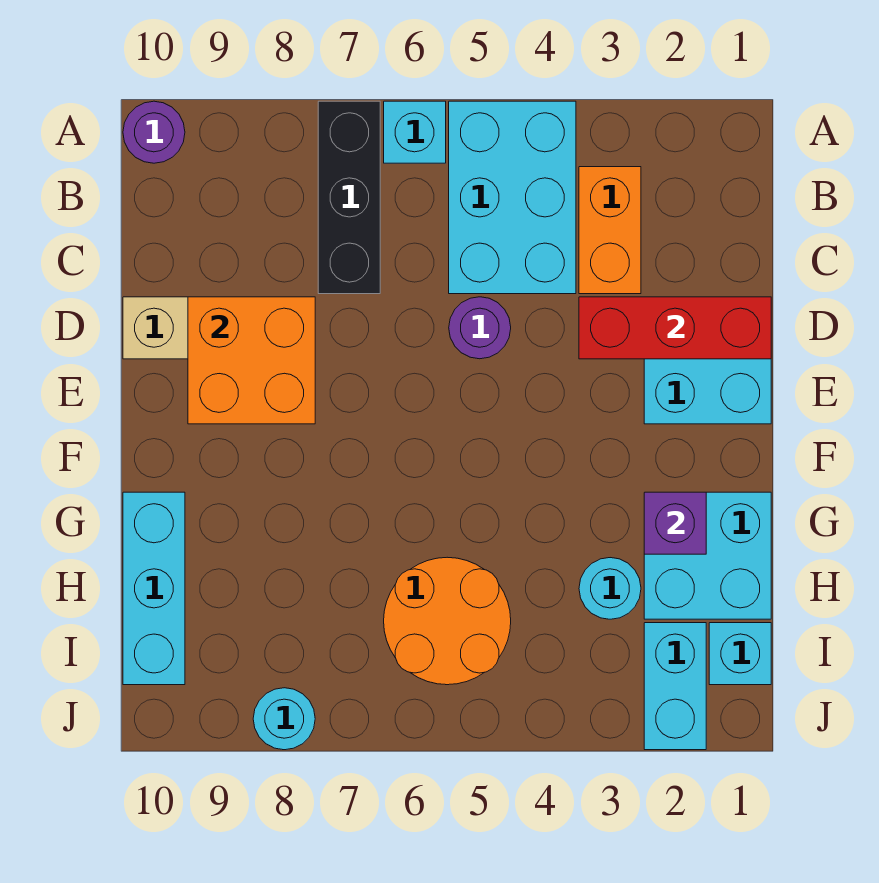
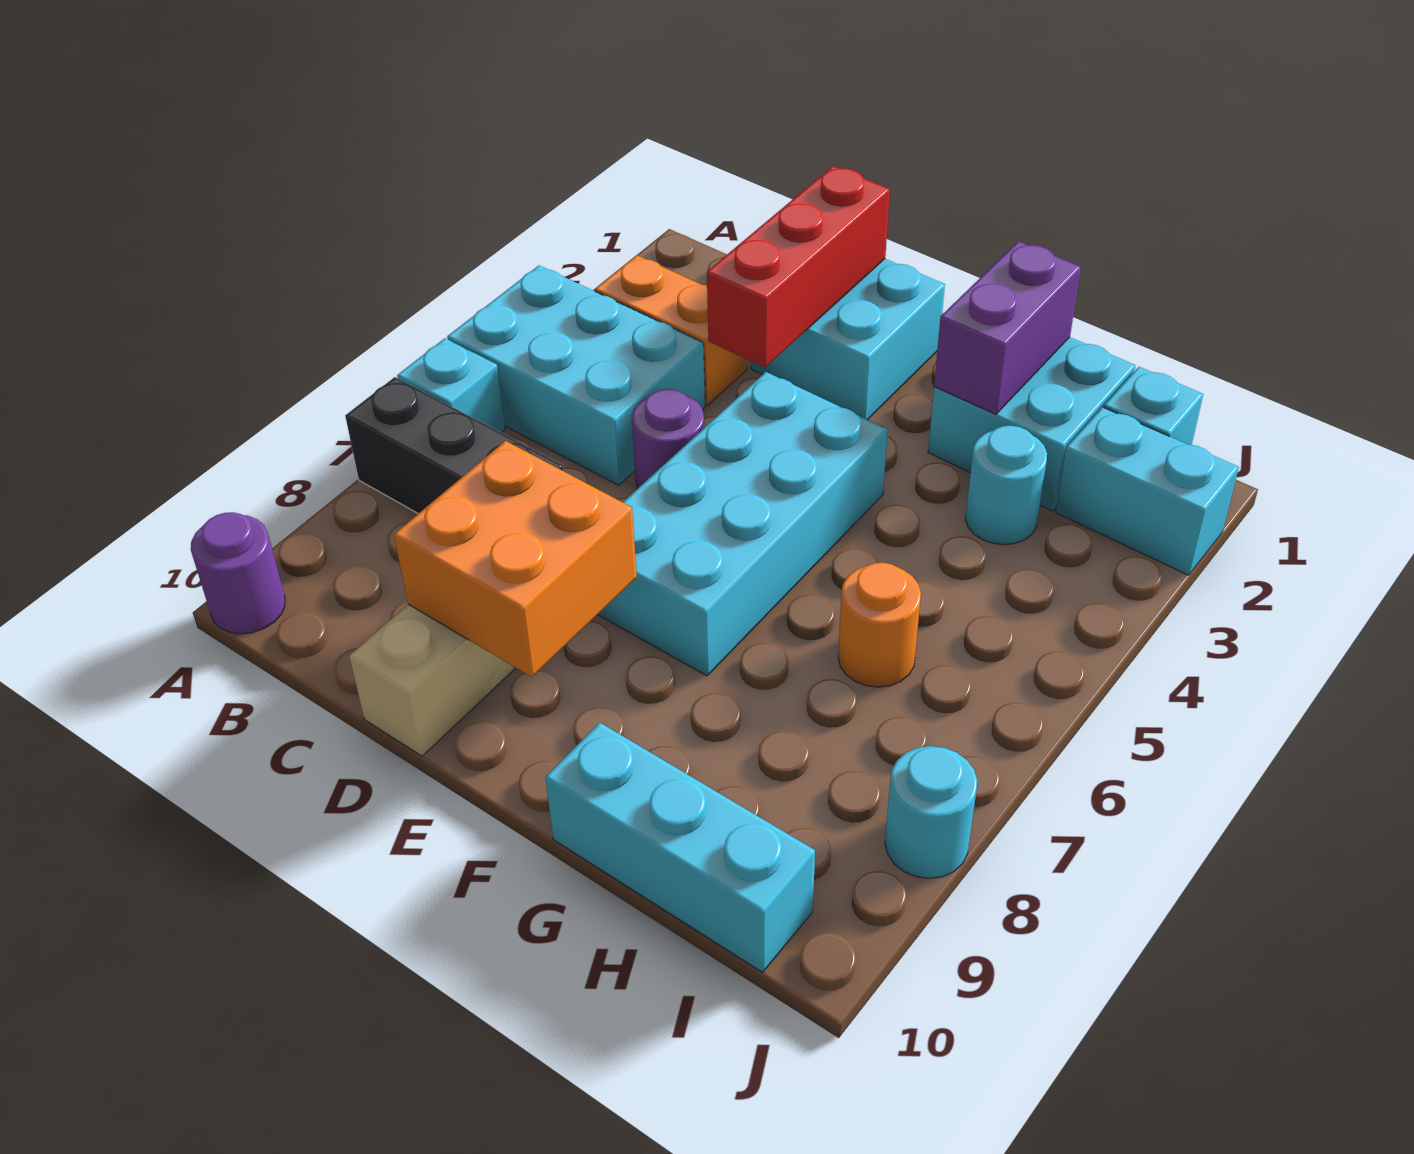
none -> cyan brick E4:F7 level 1
purple brick G2 level 2 -> purple brick G1:G2 level 2
orange round brick H5:I6 level 1 -> orange round brick H6 level 1

